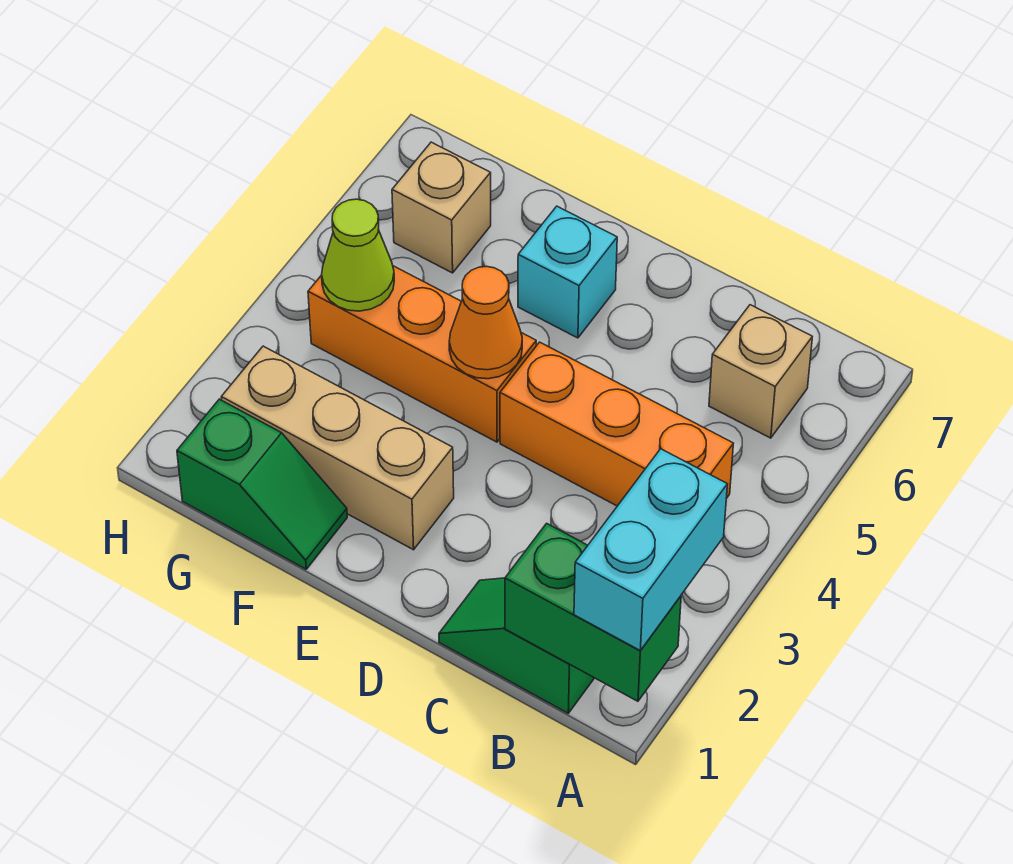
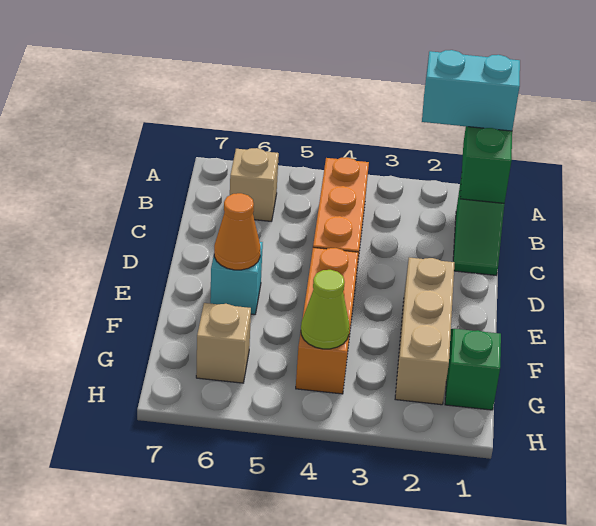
orange cone E4 level 2 -> orange cone E6 level 2

